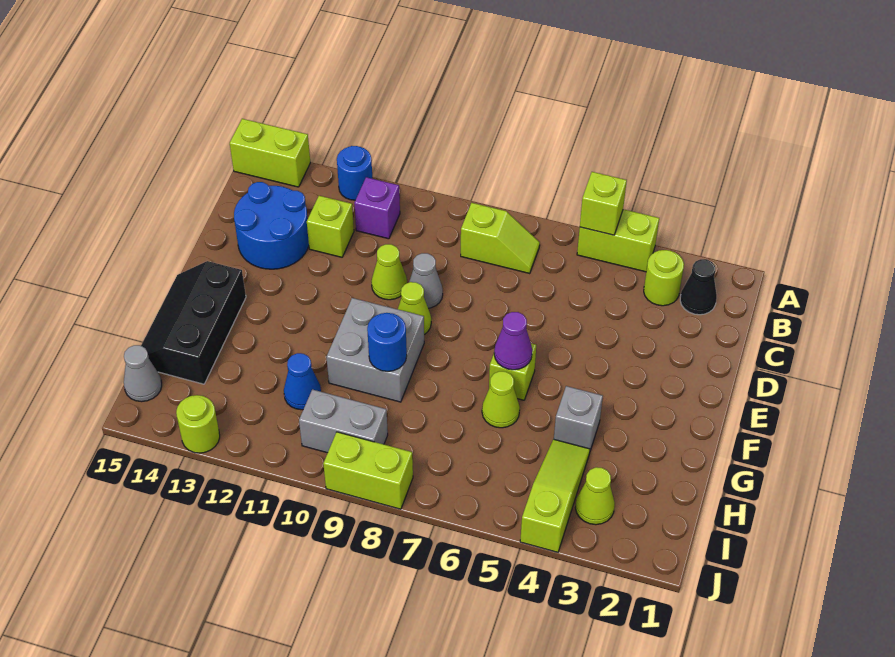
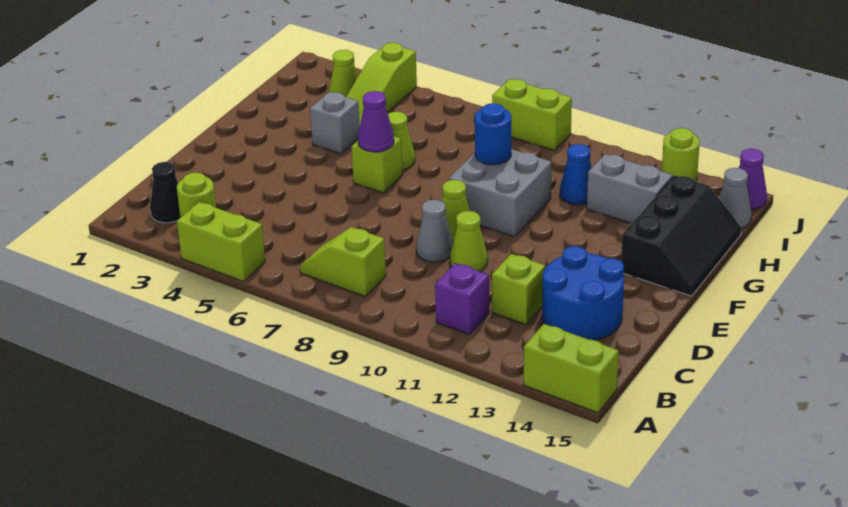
lime brick A5 level 2 -> none
blue round brick A12 level 1 -> none
grey brick I9:I10 level 1 -> grey brick H12:H13 level 1
none -> purple cone J15 level 1

